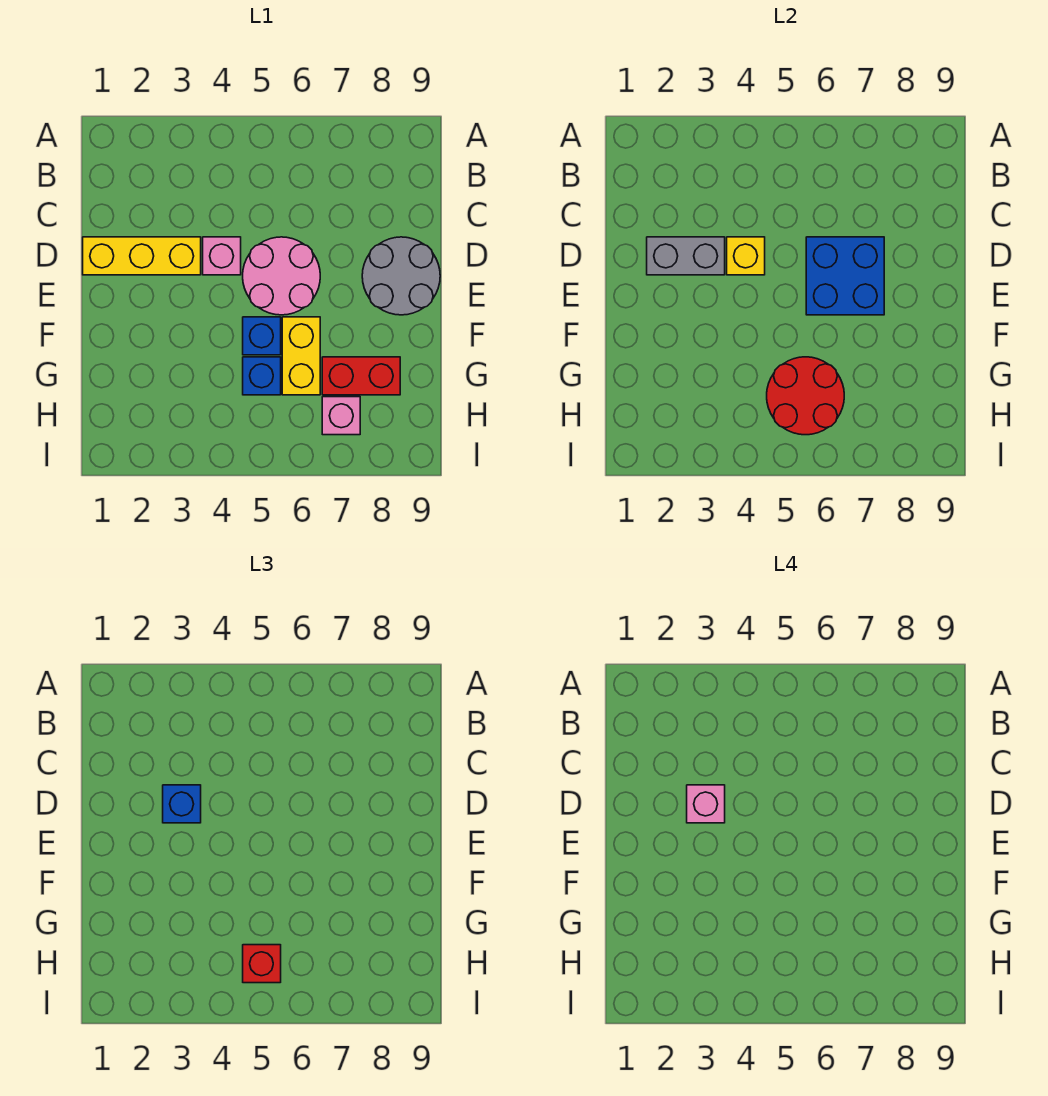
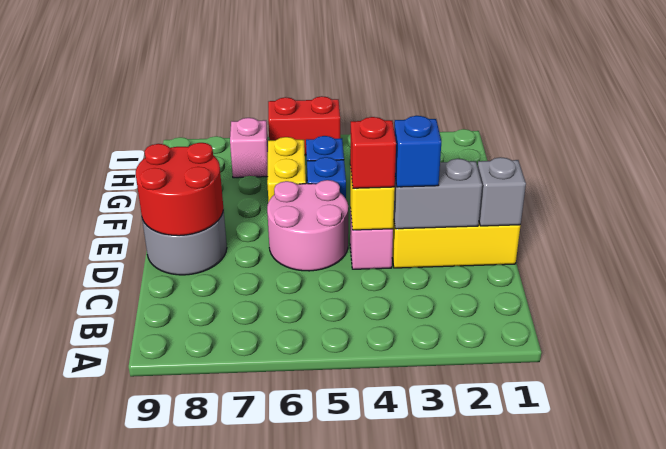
none -> grey brick D1 level 2
pink brick D3 level 4 -> none
blue brick D6:E7 level 2 -> none
red round brick G5:H6 level 2 -> red round brick D8:E9 level 2
red brick G7:G8 level 1 -> red brick I5:I6 level 1
red brick H5 level 3 -> red brick D4 level 3

